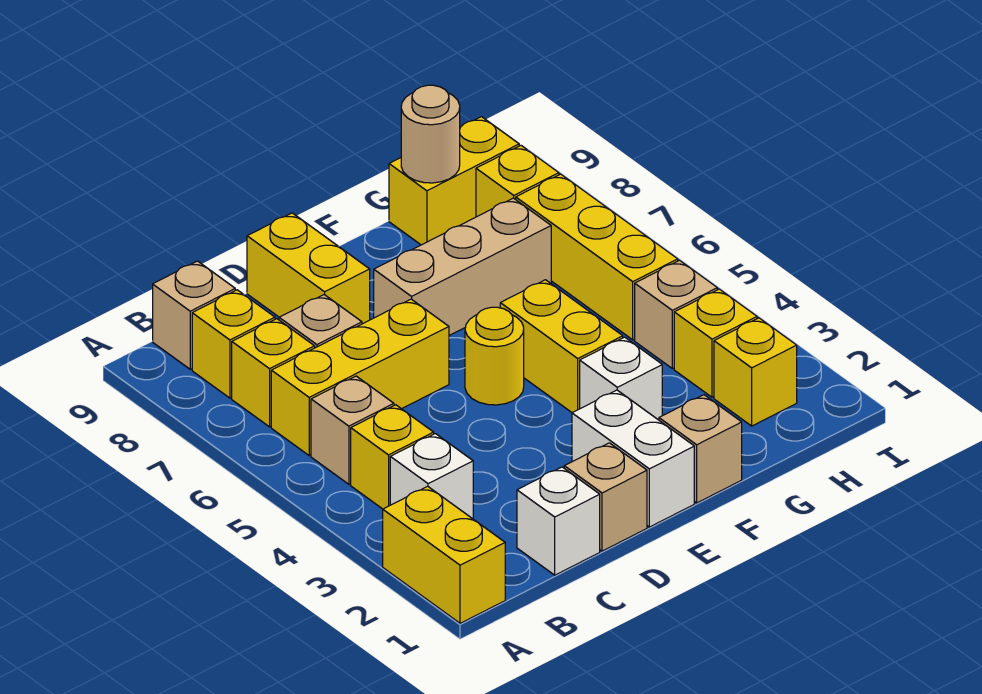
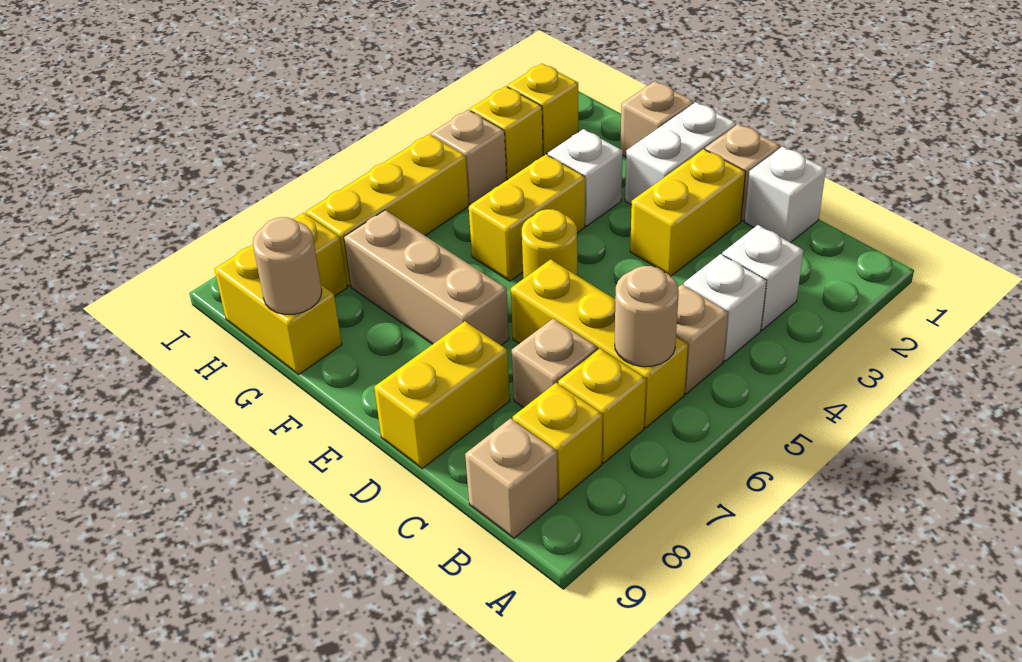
yellow brick A1:A2 level 1 -> yellow brick D2:D3 level 1
yellow brick B4 level 1 -> white brick B4 level 1
none -> tan round brick B6 level 2

